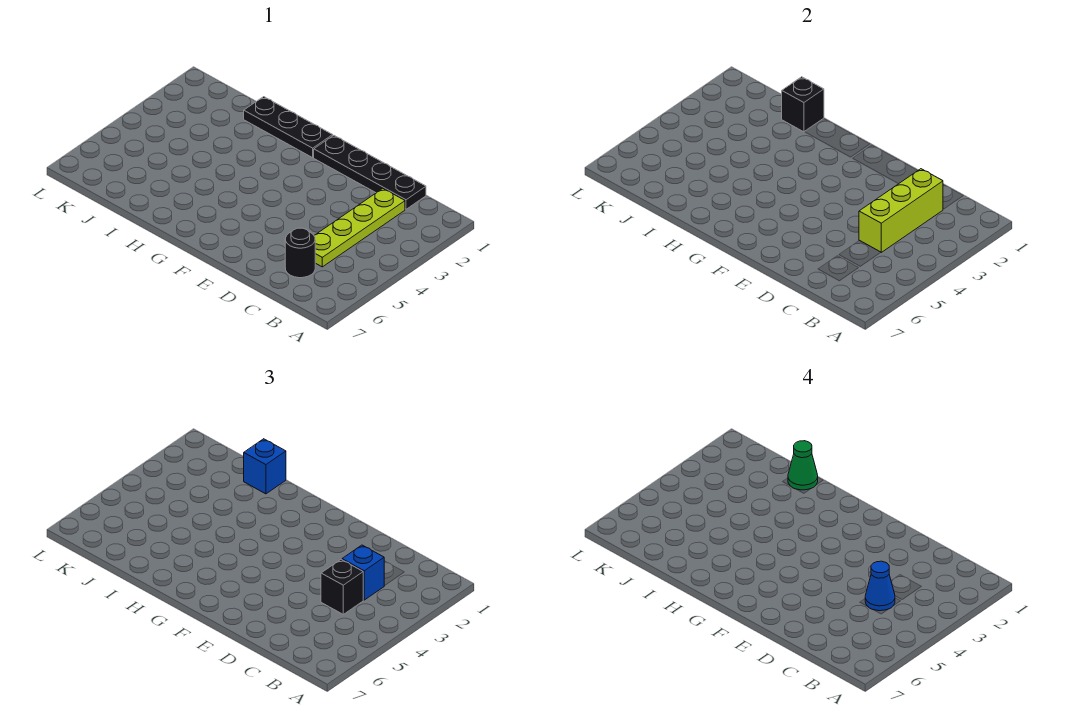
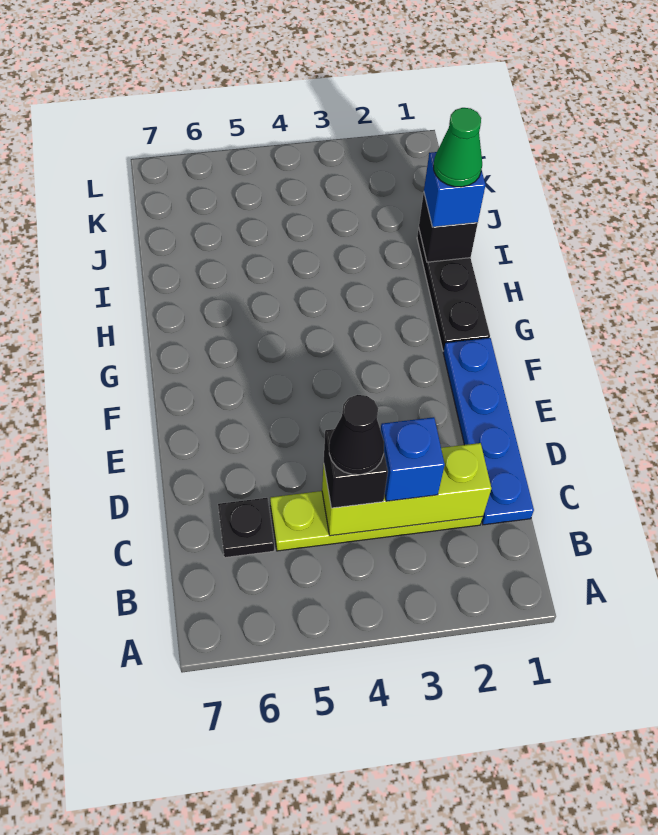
black plate C1:F1 level 1 -> blue plate C1:F1 level 1
blue cone C4 level 4 -> black cone C4 level 4
black round brick C6 level 1 -> black plate C6 level 1

